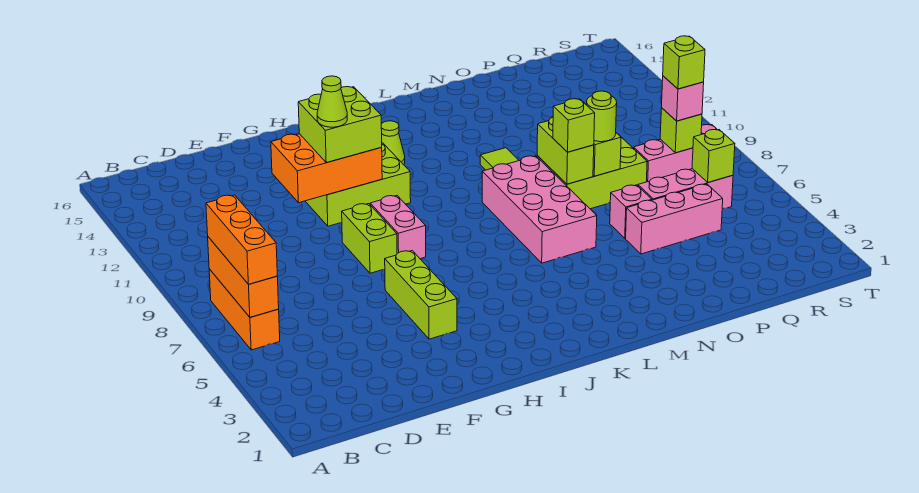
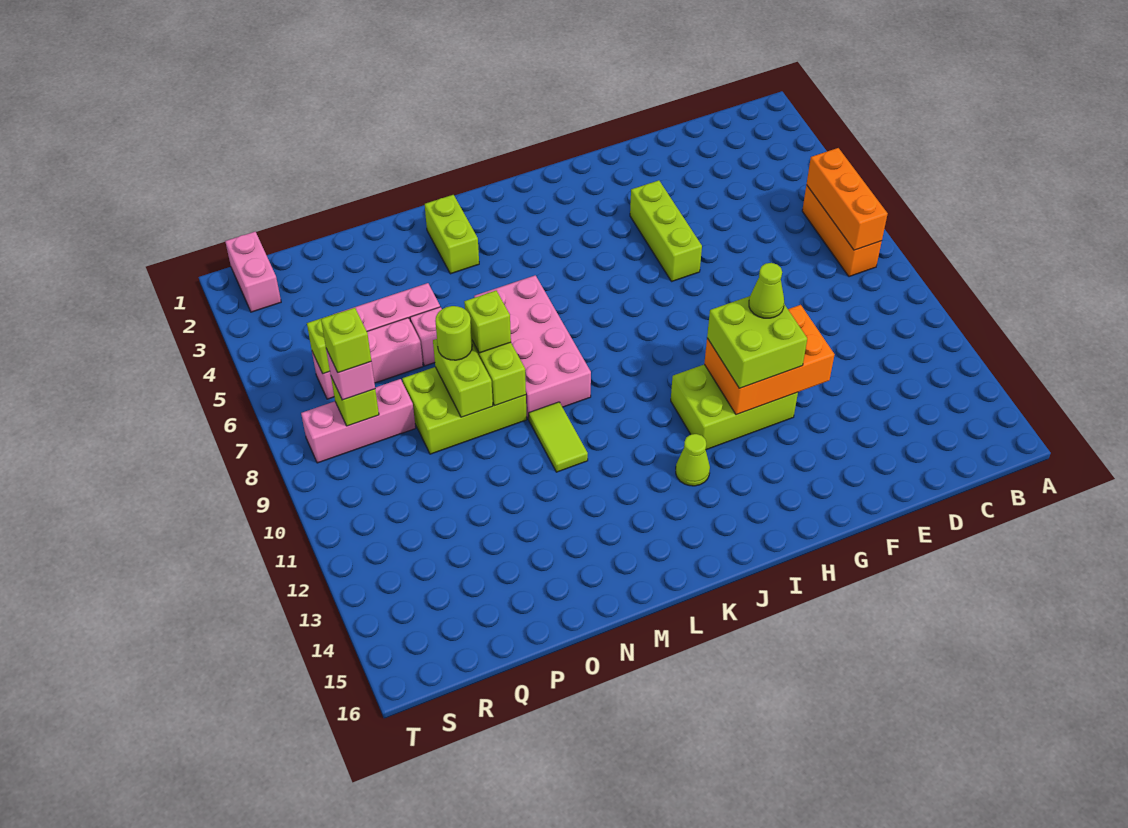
orange brick B6:B8 level 3 -> none
lime brick G8:G9 level 1 -> lime brick M2:M3 level 1
pink brick H8:H9 level 1 -> pink brick S1:S2 level 1

